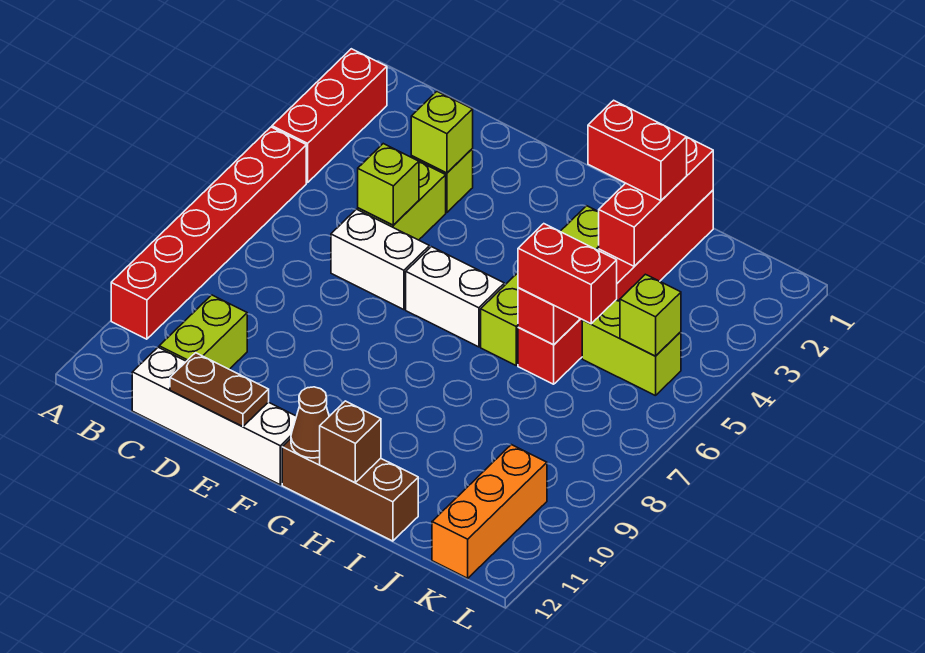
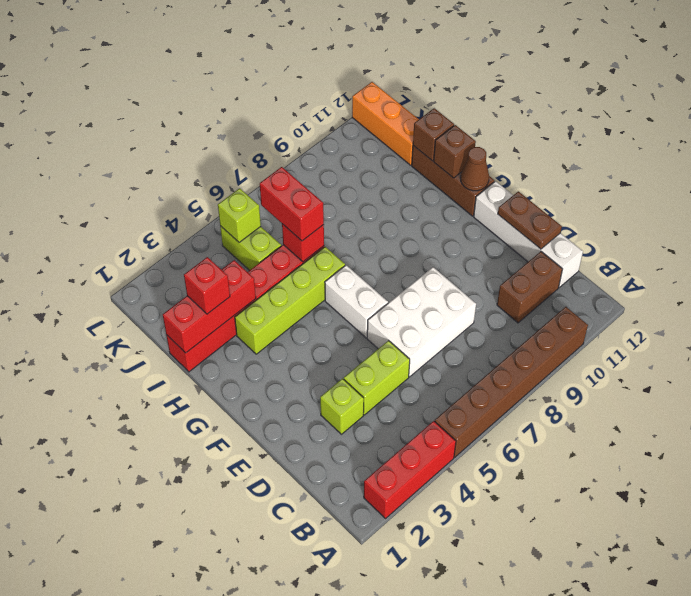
red brick A5:A10 level 1 -> brown brick A5:A10 level 1
lime brick C10:C11 level 1 -> brown brick C10:C11 level 1
lime brick D3 level 2 -> none
lime brick D5 level 2 -> none
white brick D6:E6 level 1 -> white brick D6:E8 level 1
red brick H2:I2 level 3 -> red brick I2 level 3
none -> brown brick I12 level 2
orange brick K10:K12 level 1 -> orange brick J12:L12 level 1

